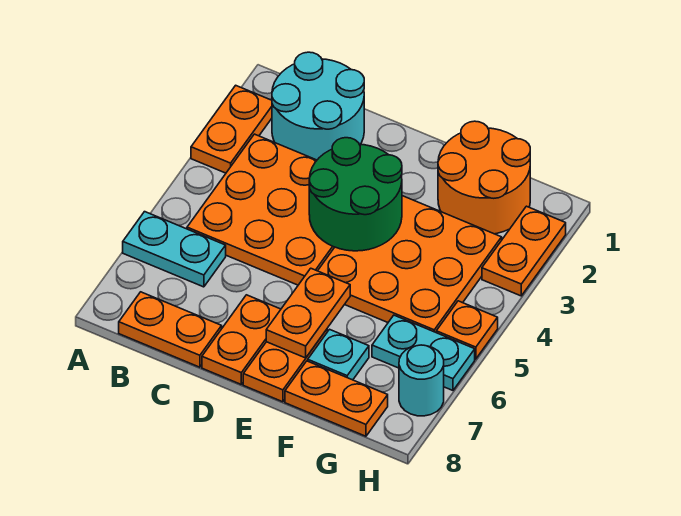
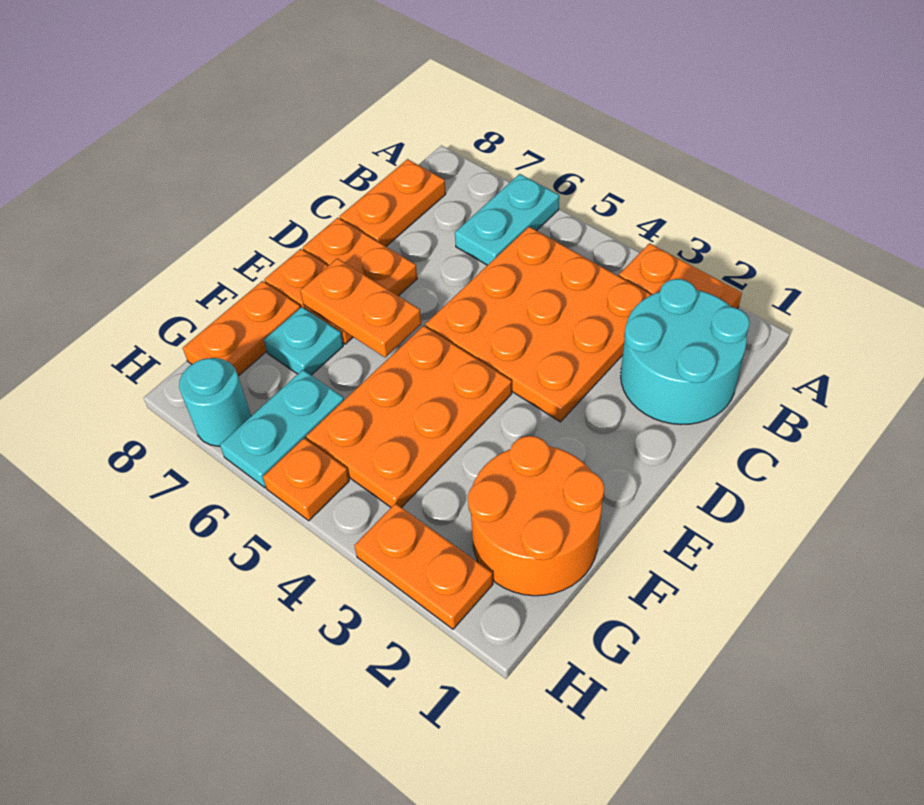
green round brick D3:E4 level 2 -> none
orange plate E3:G5 level 1 -> orange plate E4:G5 level 1

